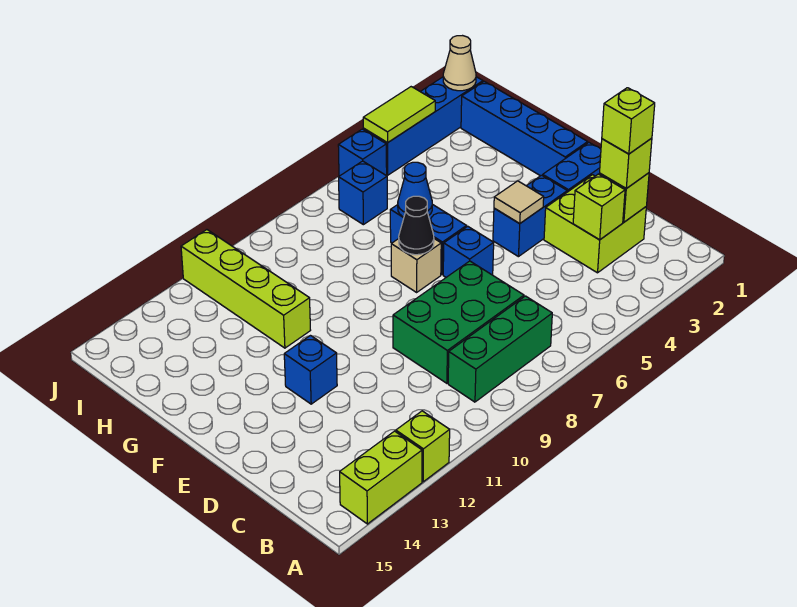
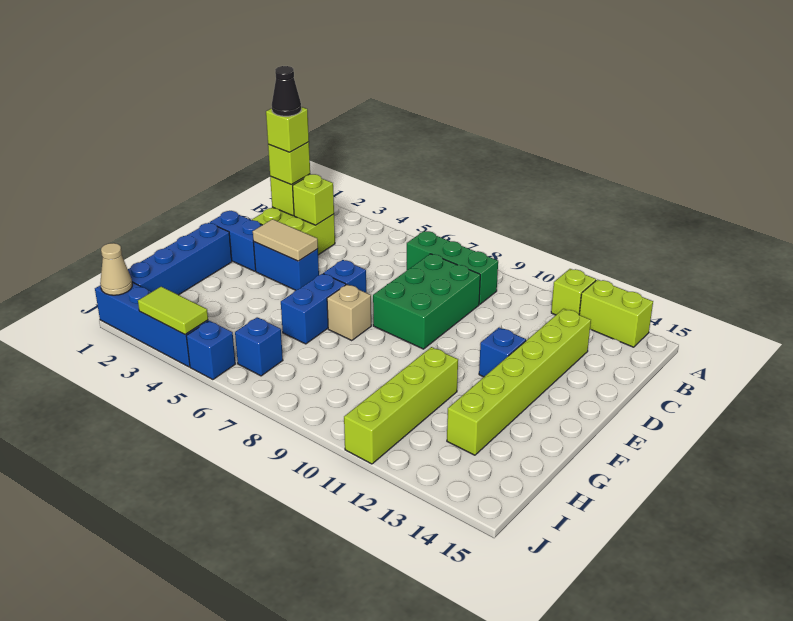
green brick C7:D9 level 1 -> green brick C8:E9 level 1
none -> lime brick C13:H13 level 1
tan tile E4 level 2 -> tan tile E3:E4 level 2
black cone F7 level 2 -> black cone C2 level 5
blue cone G6 level 2 -> none

